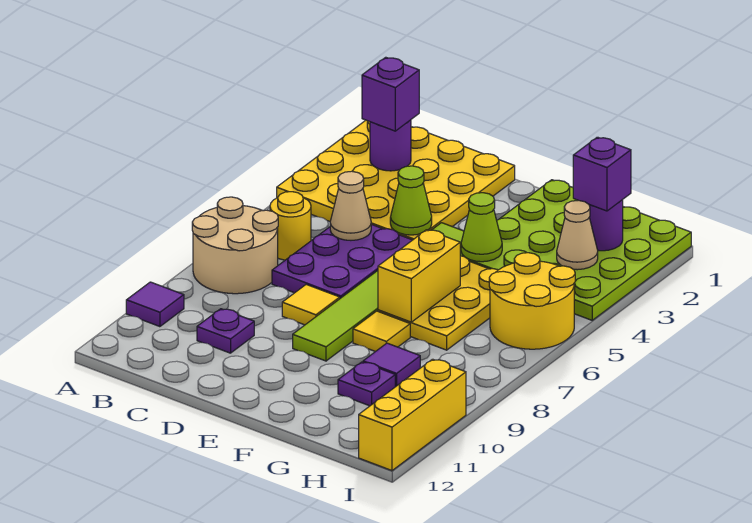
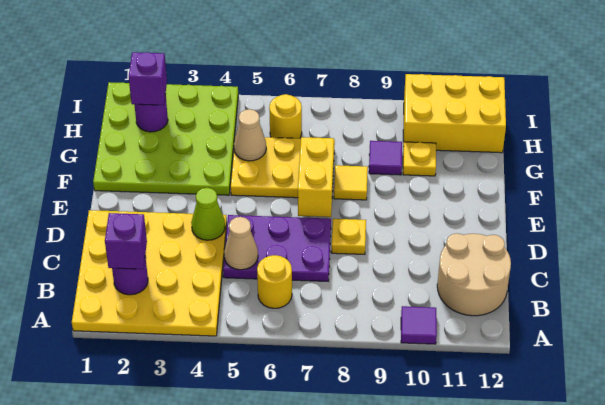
tan round brick A7:B8 level 1 -> tan round brick B11:C12 level 1
purple plate C10 level 1 -> none
yellow tile D8 level 1 -> yellow plate D8 level 1
lime tile E4:E9 level 1 -> none
lime cone F4 level 2 -> none
yellow brick F6:F7 level 2 -> yellow brick E7:F7 level 2
purple plate G10 level 1 -> yellow plate G10 level 1
tan cone H3 level 2 -> tan cone G5 level 2
yellow round brick H5:I6 level 1 -> yellow round brick H6 level 1
yellow brick I10:I12 level 1 -> yellow brick H10:I12 level 1

